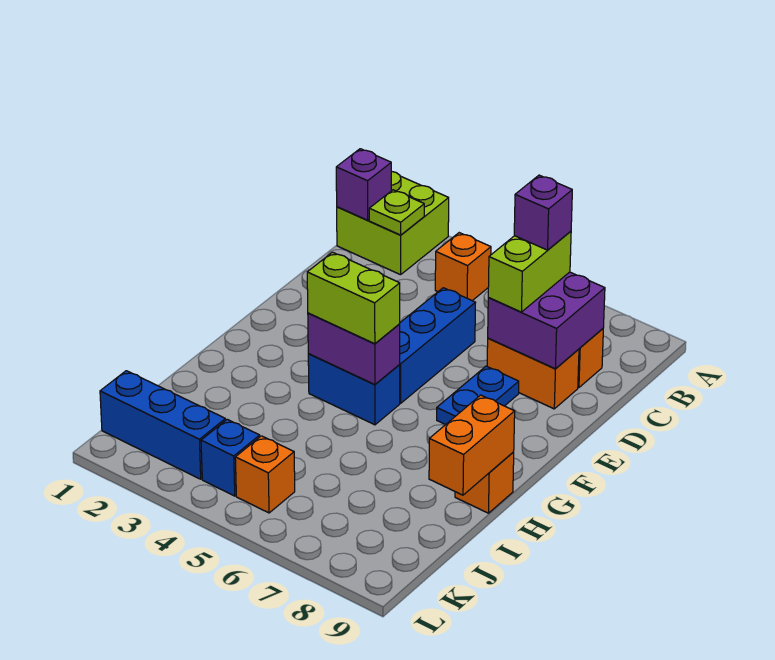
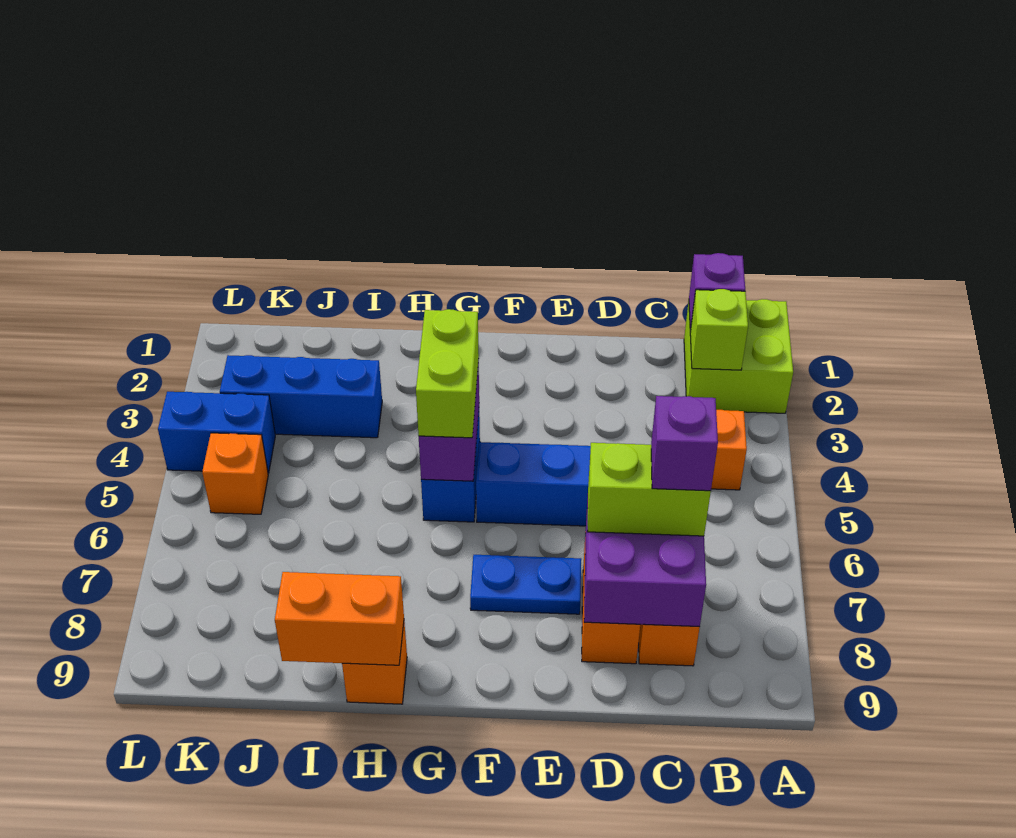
lime plate B2 level 2 -> lime brick B2 level 2
blue brick K1:K3 level 1 -> blue brick I3:K3 level 1
blue brick K4 level 1 -> blue brick K4:L4 level 1

